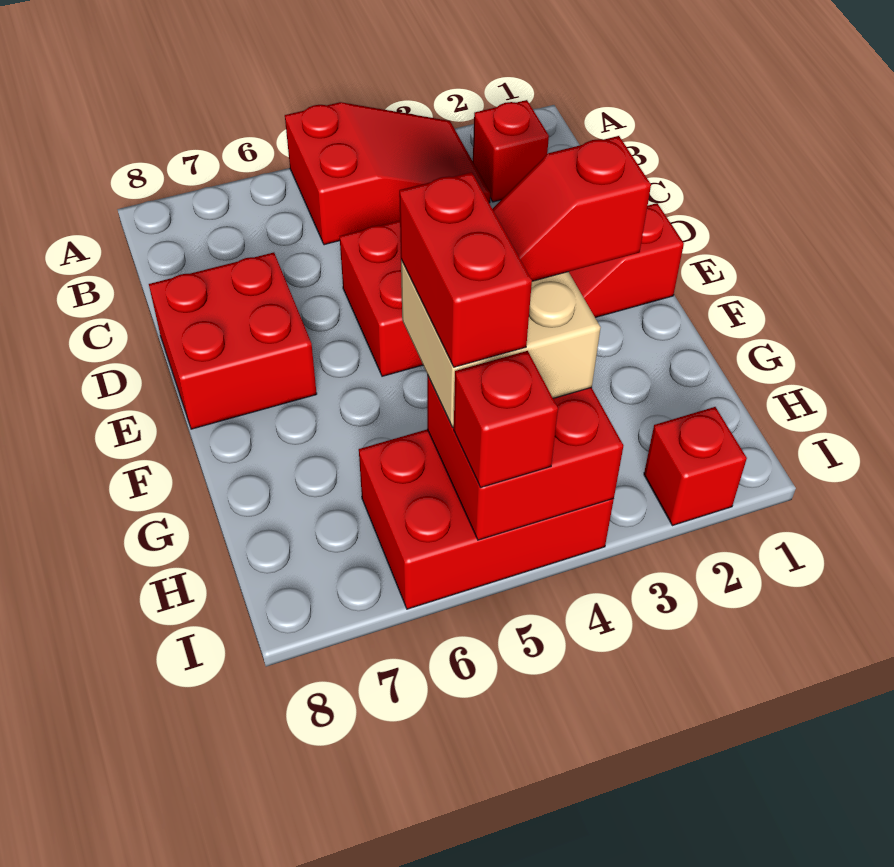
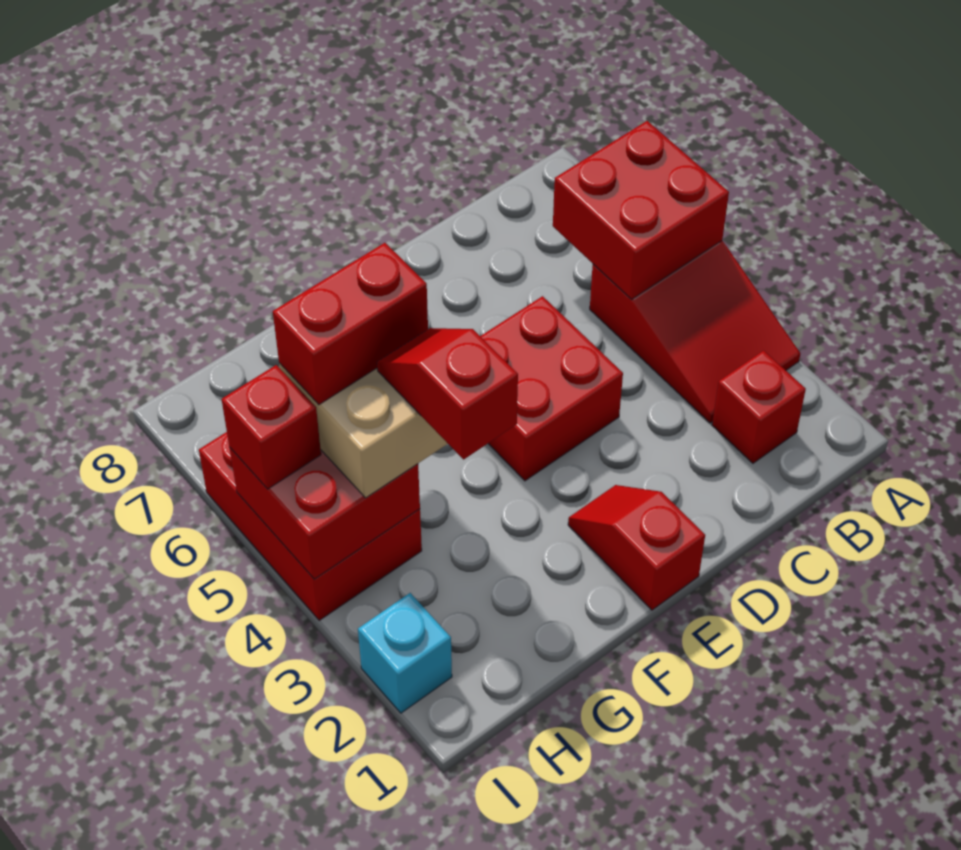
red brick D7:E8 level 1 -> red brick A5:B6 level 2
red brick I2 level 1 -> cyan brick I2 level 1

